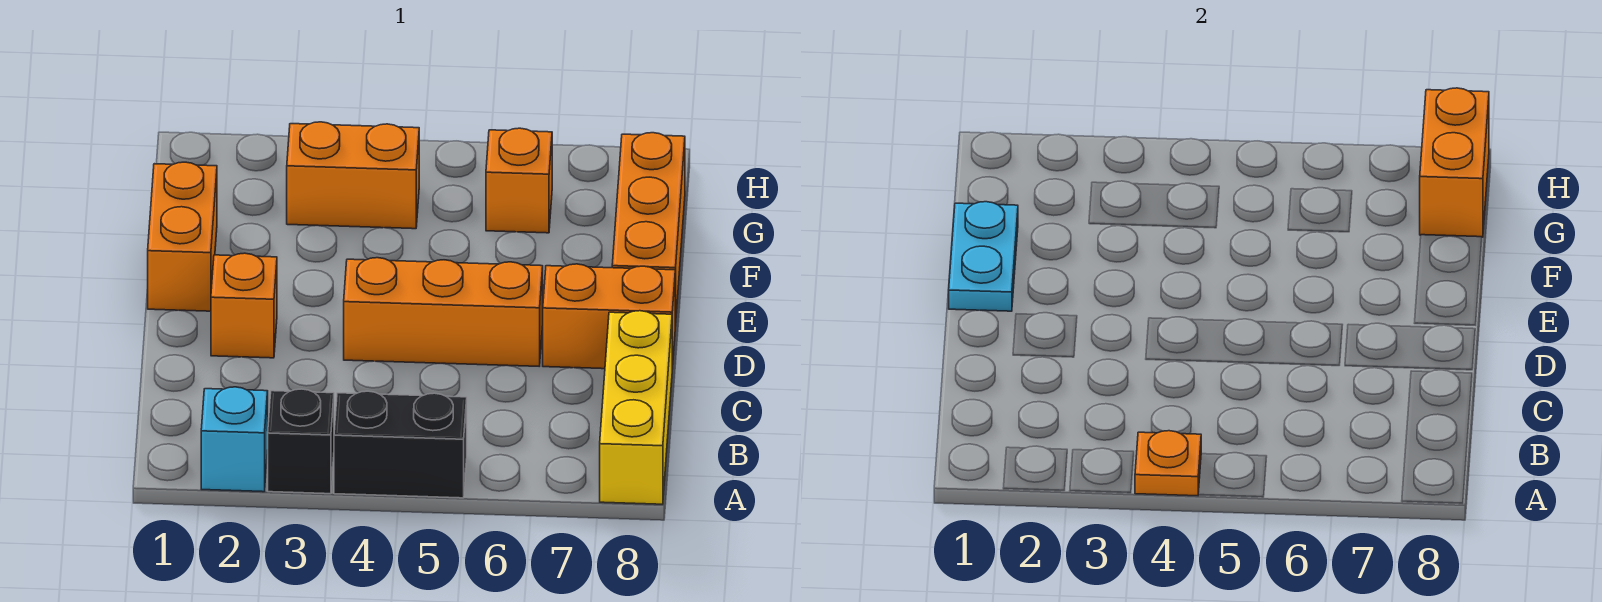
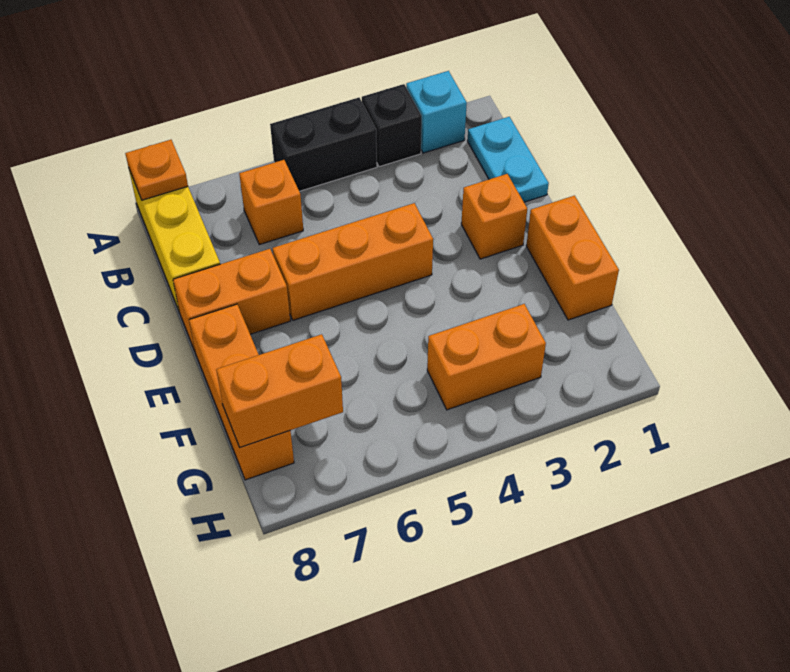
orange plate A4 level 2 -> orange plate A8 level 2
cyan plate E1:F1 level 2 -> cyan plate B1:C1 level 1
orange brick G6 level 1 -> orange brick B6 level 1
orange brick G8:H8 level 2 -> orange brick G7:G8 level 2

